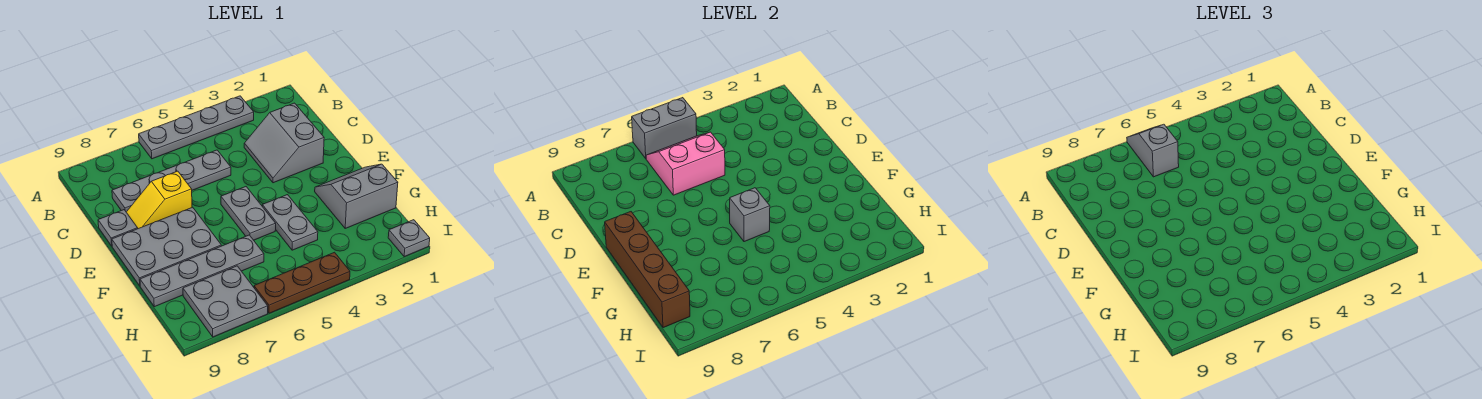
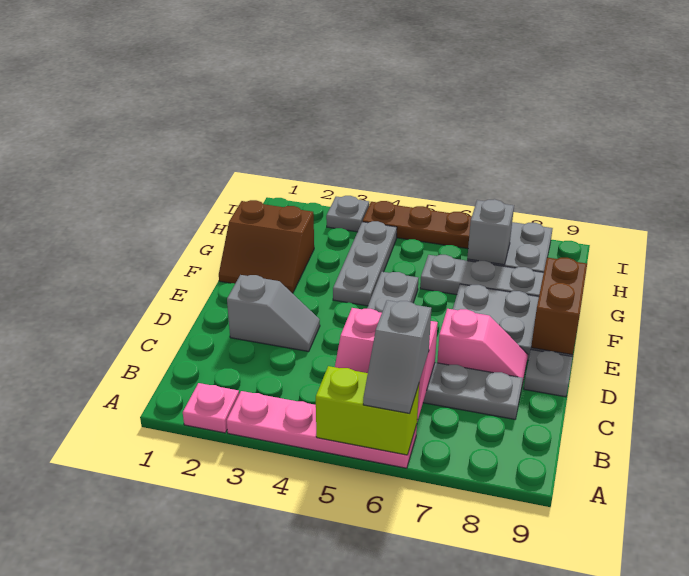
none -> pink plate A2 level 1
grey plate A3:A6 level 1 -> pink plate A3:A6 level 1
grey brick A5:A6 level 2 -> lime brick A5:A6 level 2
grey slope C2:D3 level 1 top 2 -> grey slope D2:D3 level 1 top 2
yellow slope D7:D8 level 1 top 7 -> pink slope D7:D8 level 1 top 7
brown brick E9:H9 level 2 -> brown brick E9:F9 level 2
grey slope F1:G2 level 1 top G -> brown slope F1:G2 level 1 top G
grey plate F4:G4 level 1 -> grey plate F4:H4 level 1
grey brick F5 level 2 -> grey brick H7 level 2
grey plate I1 level 1 -> grey plate I3 level 1

